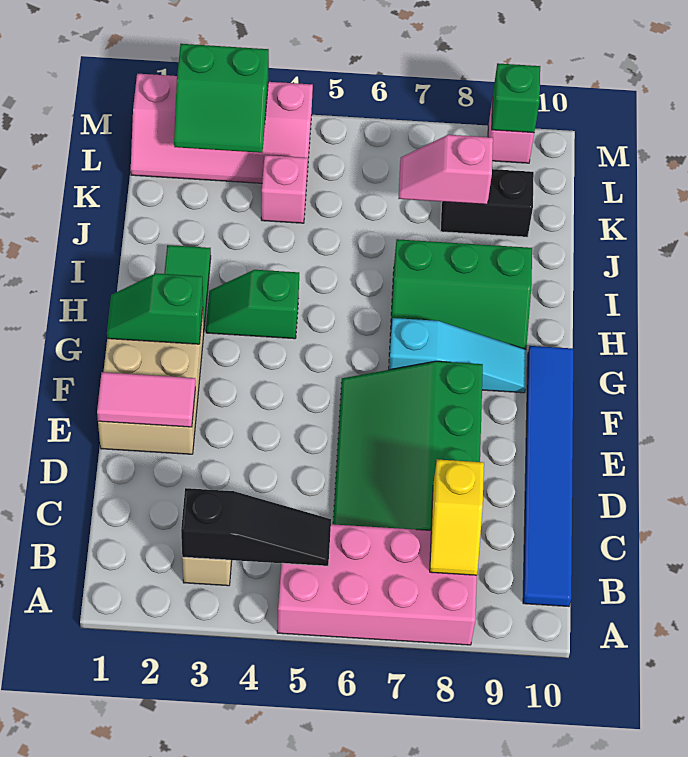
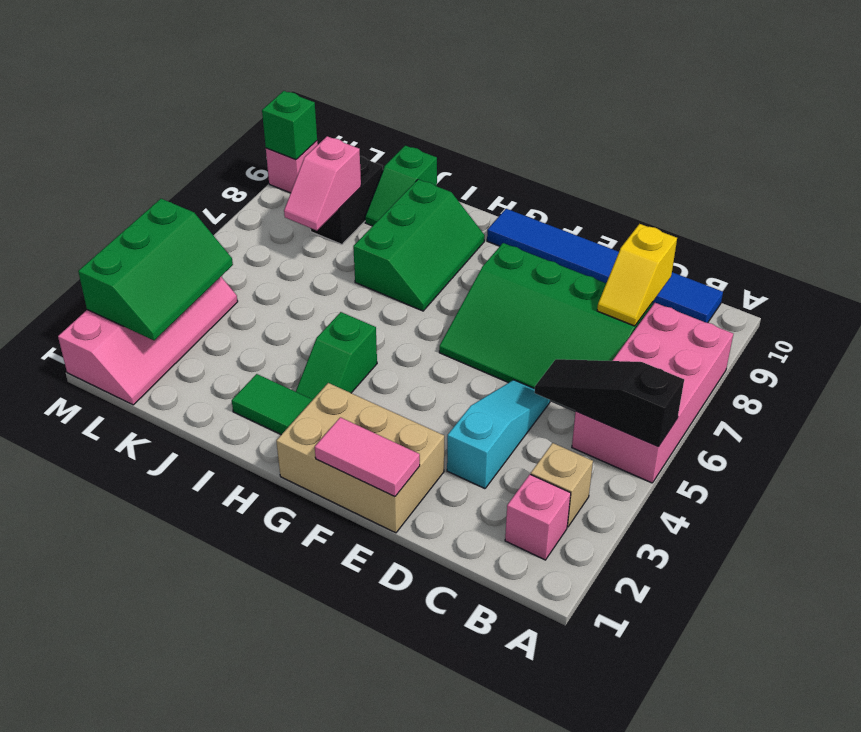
black slope B3:B5 level 2 top 3 -> black slope A5:C5 level 2 top A
yellow slope B8:C8 level 2 top C -> yellow slope C8:C9 level 2 top 9
pink tile E1:E2 level 2 -> pink tile E1:F1 level 2
green slope G1:G2 level 2 top 2 -> green slope J9:J10 level 1 top 10
cyan slope G7:G9 level 1 top 7 -> cyan slope D3:D5 level 1 top 3
pink brick K4 level 1 -> pink brick B2 level 1
green slope L2:M3 level 2 top M -> green slope L2:M4 level 2 top M

